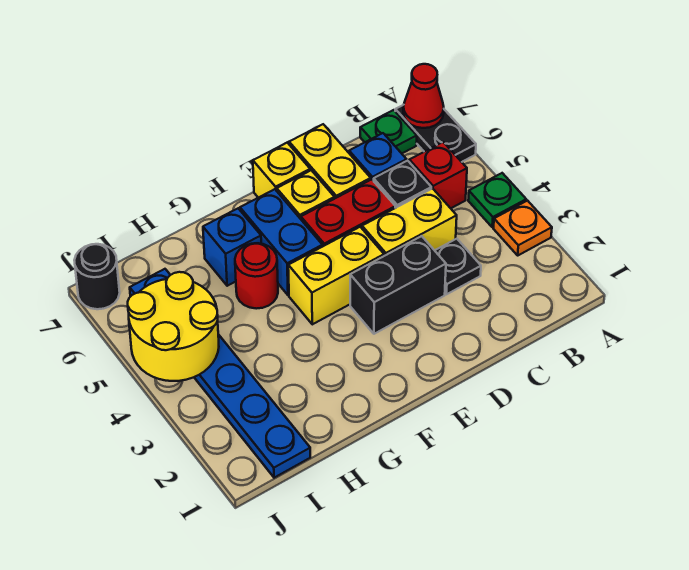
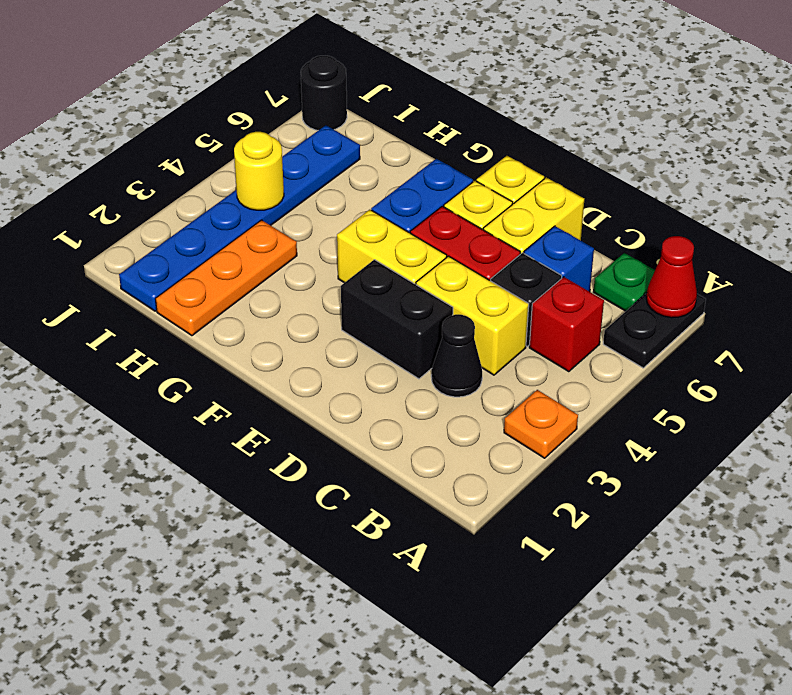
green plate A4 level 1 -> none
black plate C3 level 1 -> black cone C3 level 1
red round brick G5 level 1 -> none
blue brick G6 level 1 -> none
none -> orange plate H1:H3 level 1
yellow round brick I4:J5 level 2 -> yellow round brick I4 level 2

